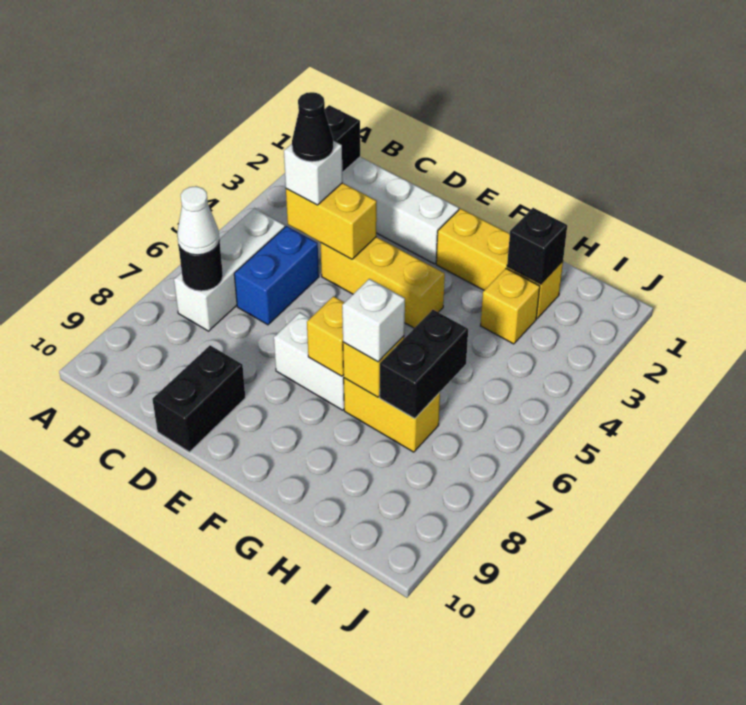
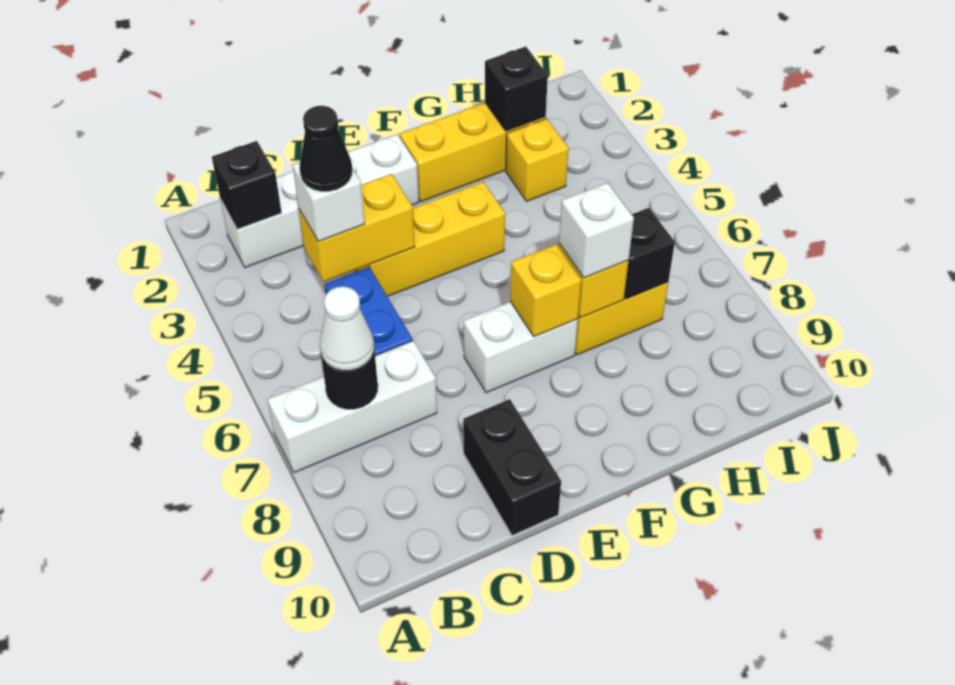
white brick B5:B7 level 1 -> white brick A7:C7 level 1
black brick H6:H7 level 2 -> black brick H7 level 2

